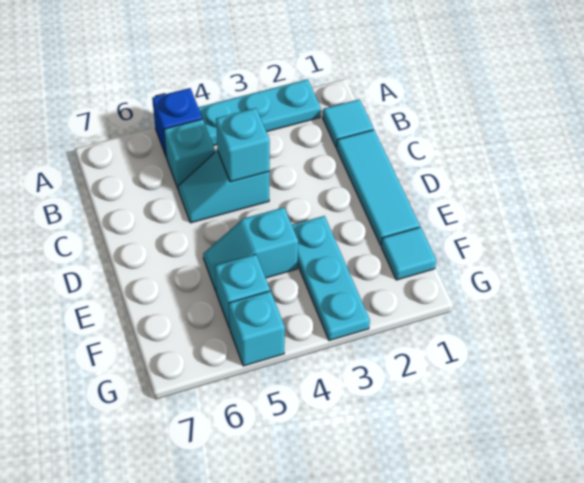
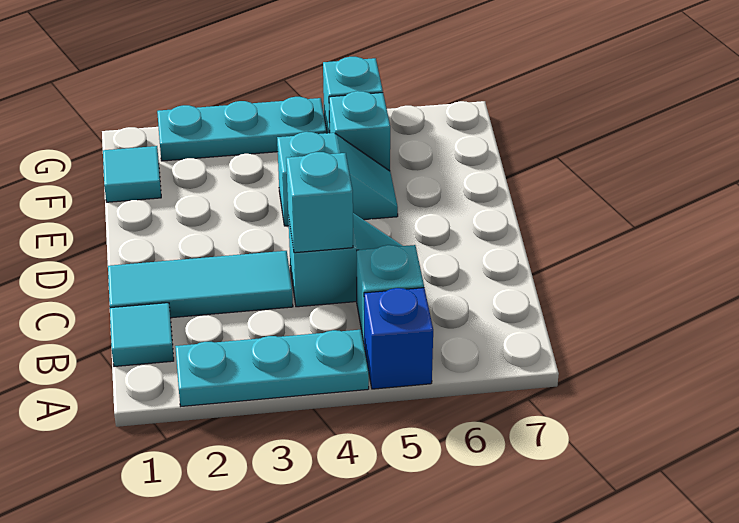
cyan tile C1:E1 level 1 -> cyan tile C1:C3 level 1
cyan plate E3:G3 level 1 -> cyan plate G2:G4 level 1

